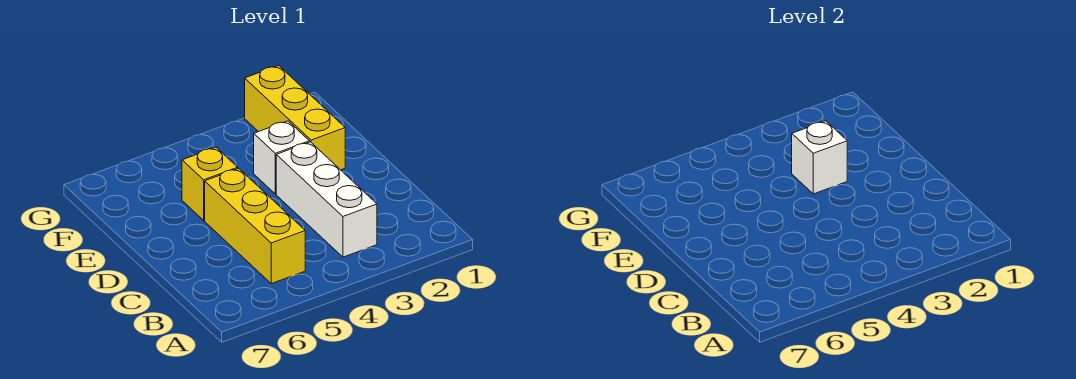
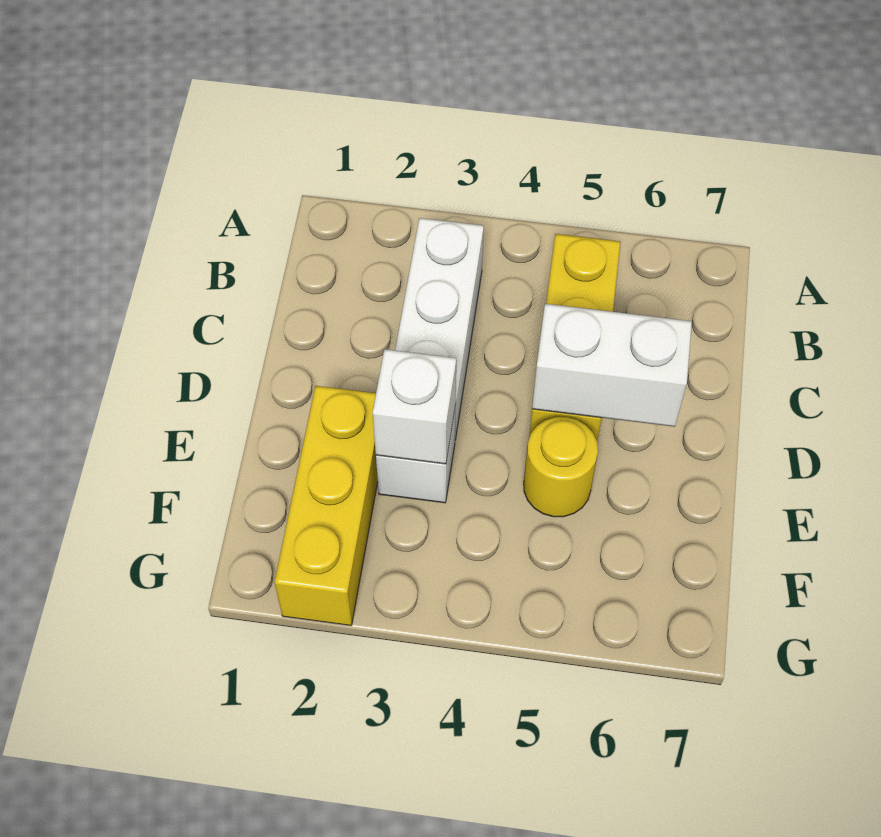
none -> white brick D5:D6 level 2
yellow brick E5 level 1 -> yellow round brick E5 level 1

